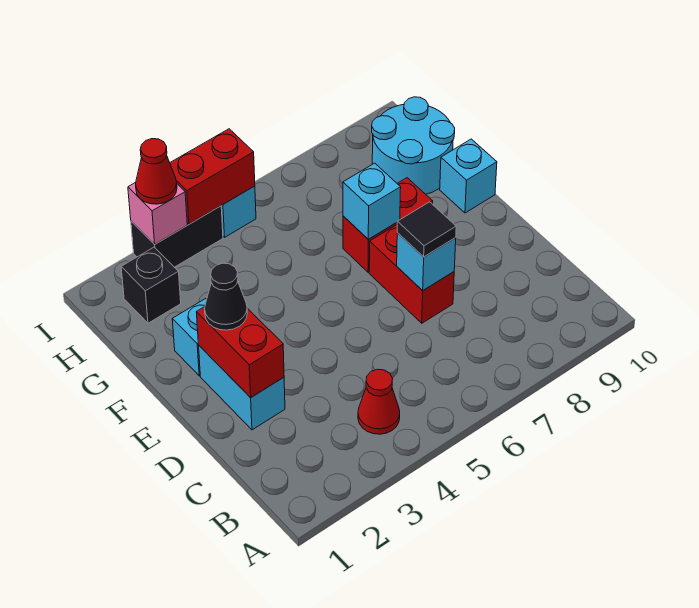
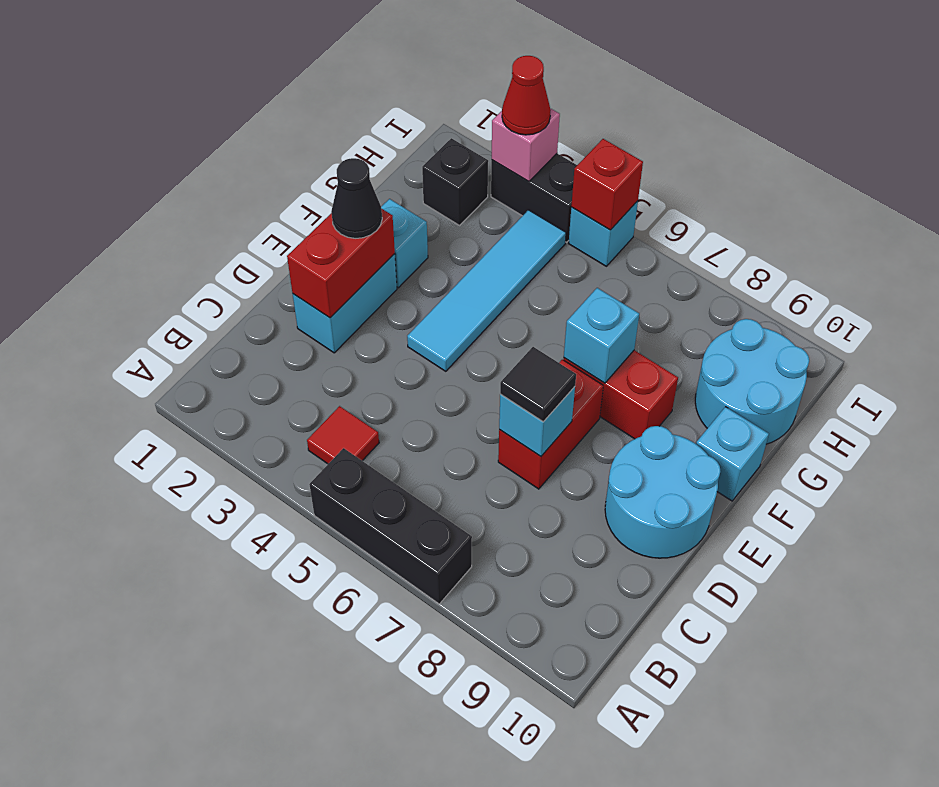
none -> black brick A5:A7 level 1
red cone B4 level 1 -> red tile B4 level 1
none -> cyan round brick D9:E10 level 1
none -> cyan tile E4:H4 level 1
red brick I4:I5 level 2 -> red brick I5 level 2

